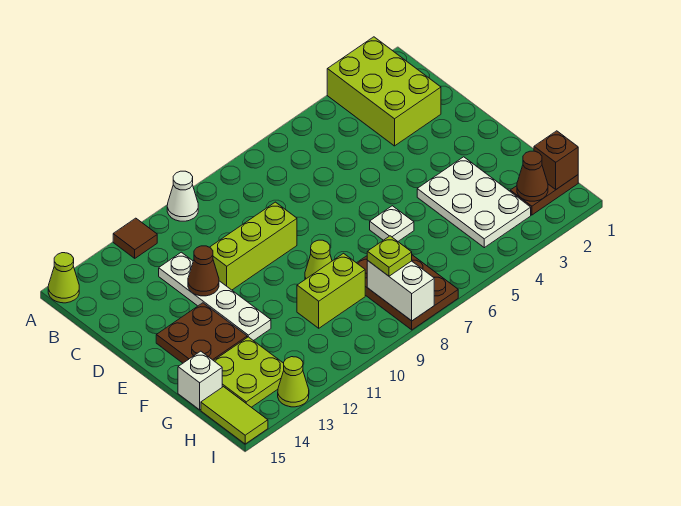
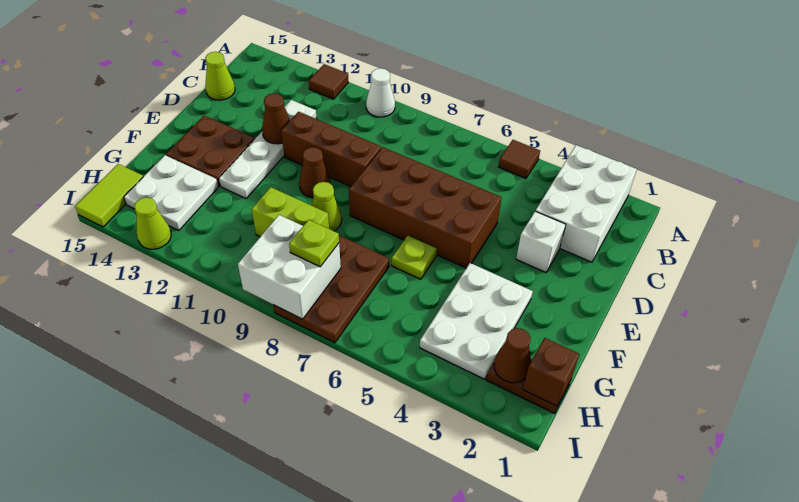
lime brick A2:C3 level 1 -> white brick A2:C3 level 1
none -> brown tile A5 level 1
lime cone A15 level 1 -> lime cone C15 level 1
none -> brown brick D5:E8 level 1
lime brick D9:D11 level 1 -> brown brick D9:D11 level 1
none -> brown cone E10 level 1
white plate F6 level 1 -> lime plate F6 level 1
lime plate G13:H14 level 1 -> white plate G13:H14 level 1
white brick G15 level 1 -> white brick D3 level 1
white brick H8:I8 level 2 -> white brick H8:I9 level 2

